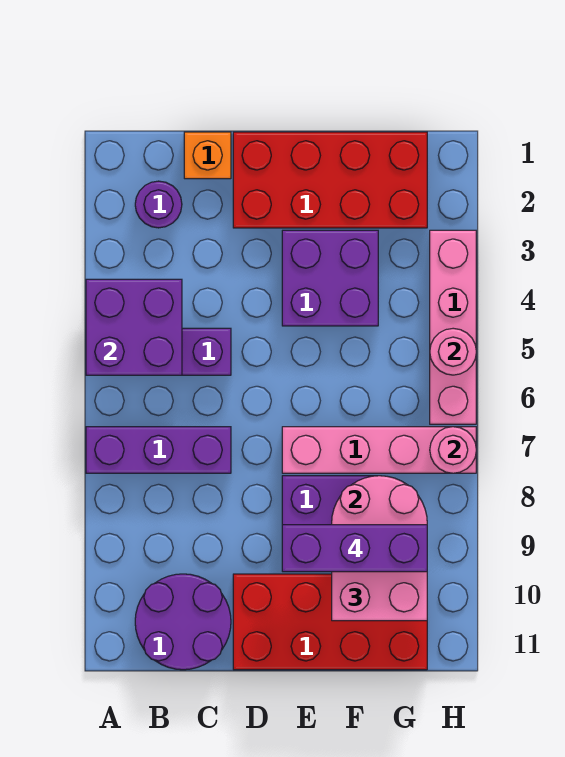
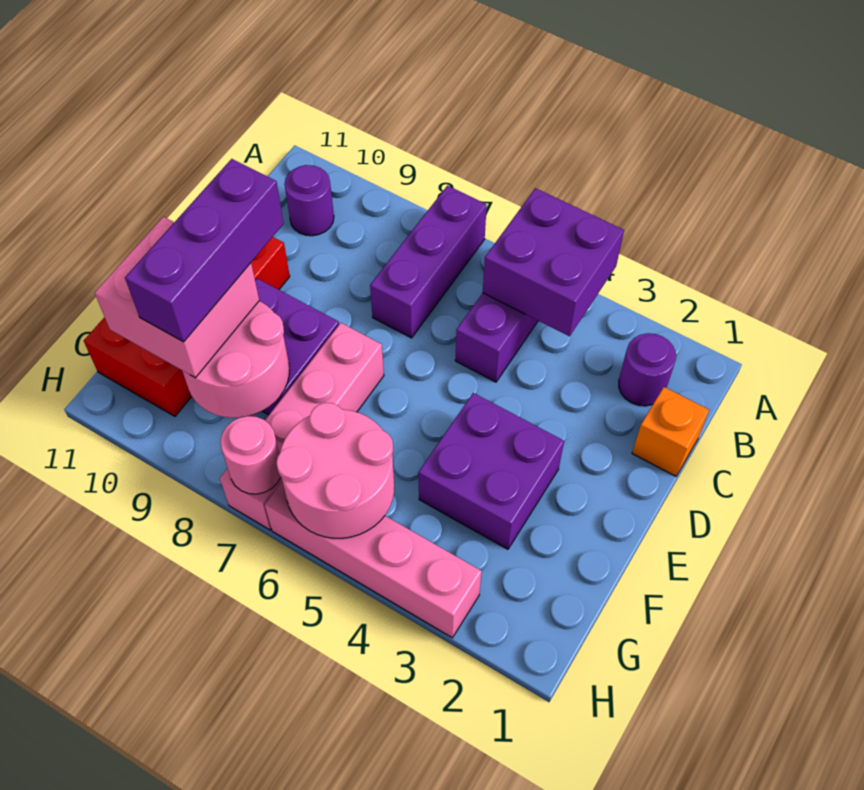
purple round brick B10:C11 level 1 -> purple round brick B10 level 1
red brick D1:G2 level 1 -> none
pink round brick H5 level 2 -> pink round brick G5:H6 level 2

